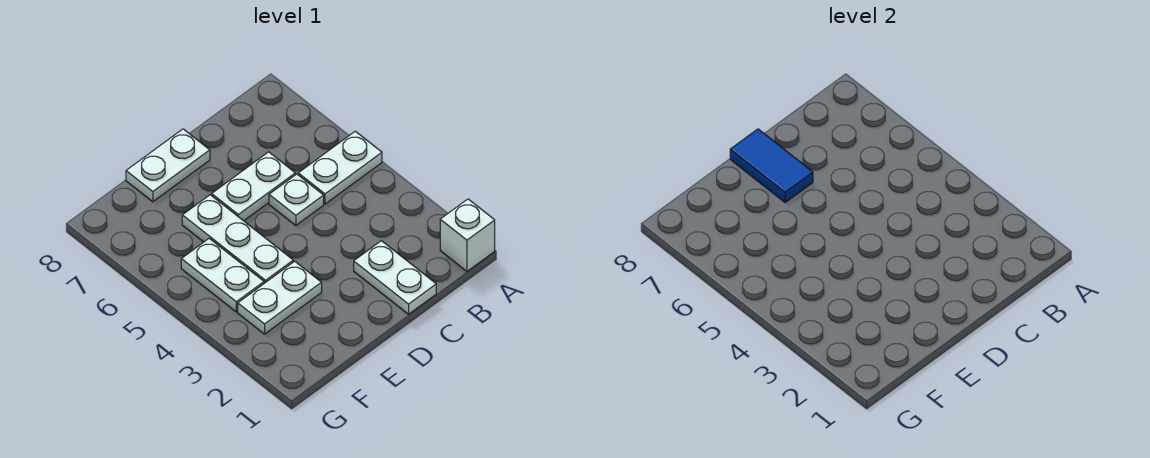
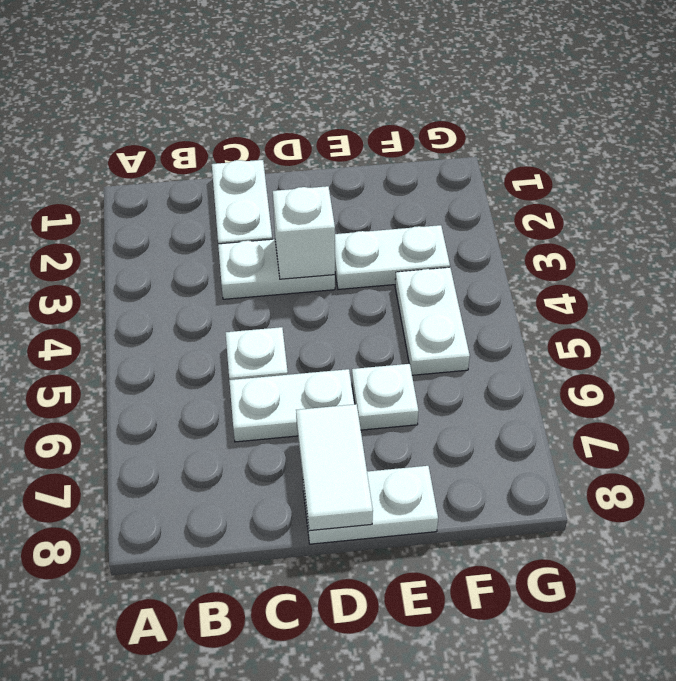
white brick A1 level 1 -> white brick D3 level 2
white plate A5:B5 level 1 -> white plate C3:D3 level 1
blue tile D7:D8 level 2 -> white tile D7:D8 level 2
white plate E4:E6 level 1 -> white plate E6 level 1

